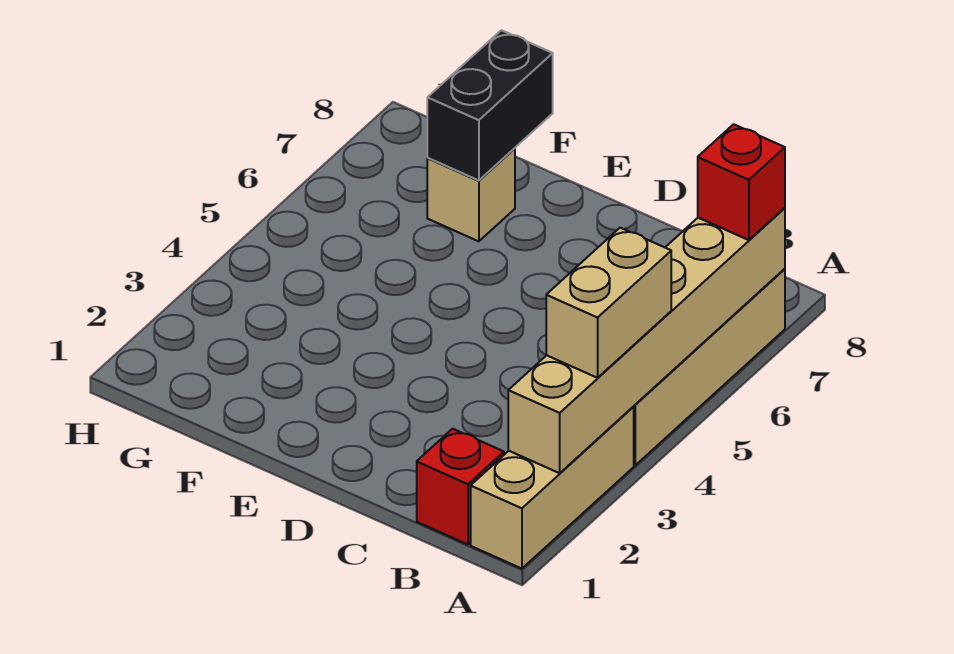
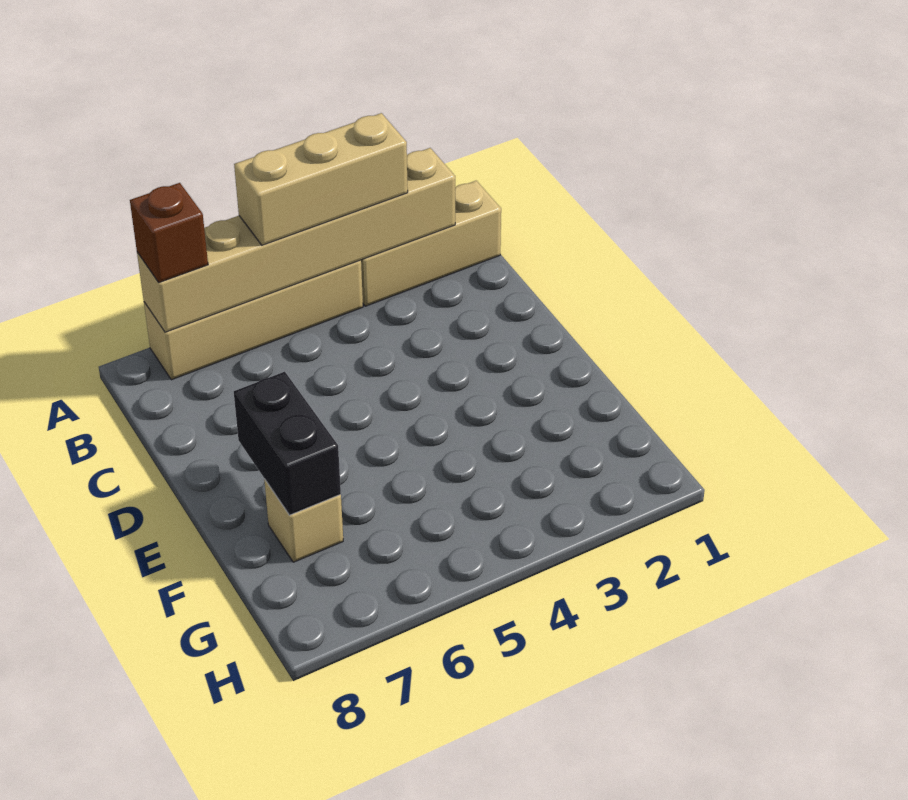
tan brick A3:A4 level 3 -> tan brick A3:A5 level 3
red brick A7 level 3 -> brown brick A7 level 3
red brick B1 level 1 -> none
black brick F7:F8 level 2 -> black brick E7:F7 level 2

